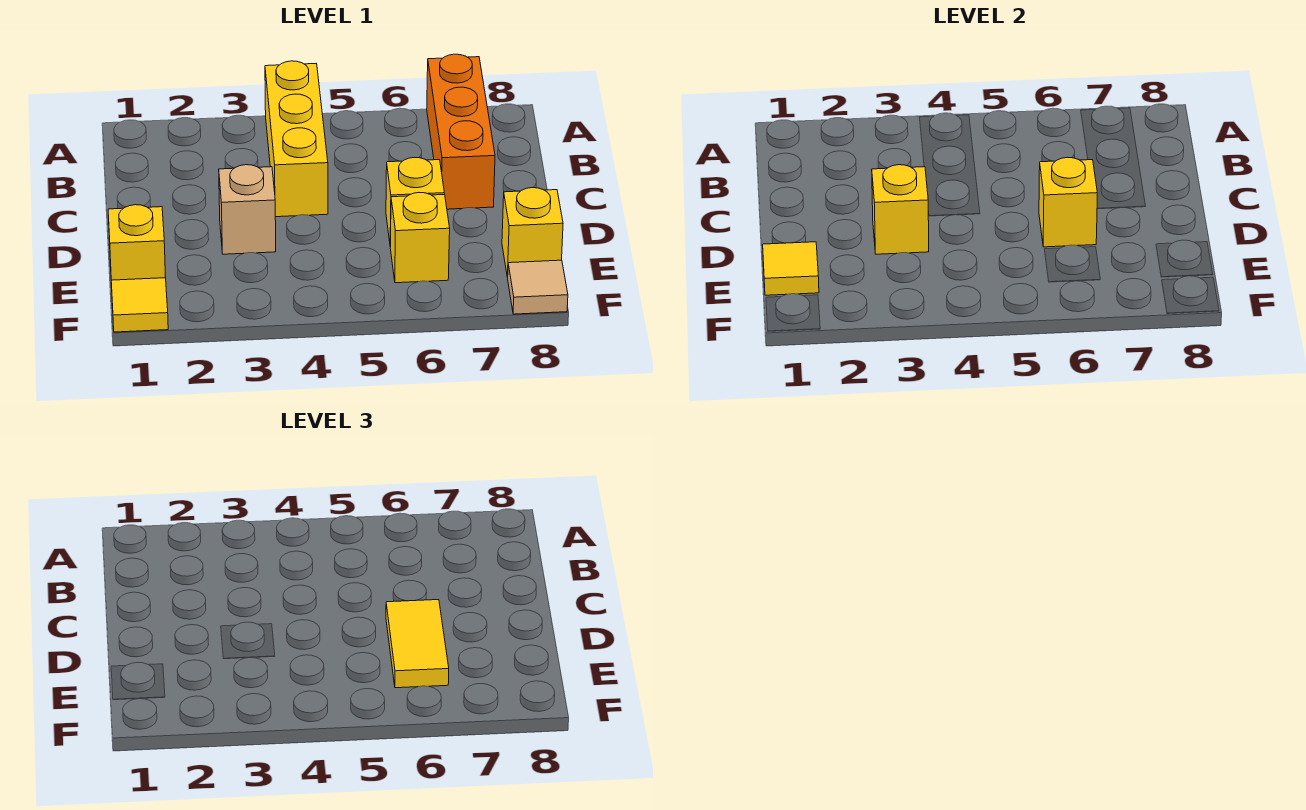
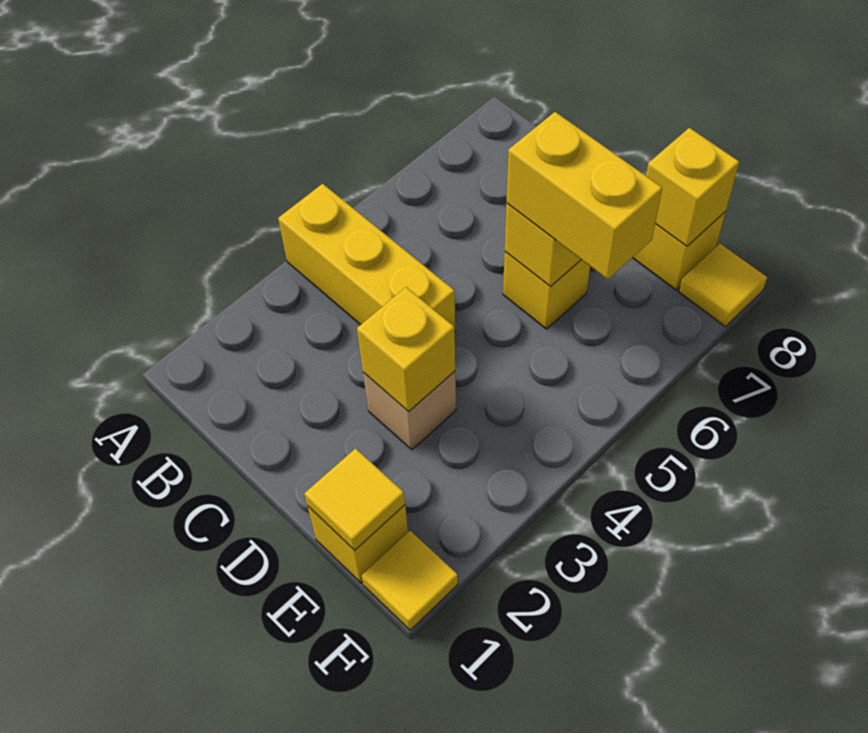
orange brick A7:C7 level 1 -> none
yellow tile D6:E6 level 3 -> yellow brick D6:E6 level 3
yellow brick E6 level 1 -> yellow brick E8 level 2
tan tile F8 level 1 -> yellow tile F8 level 1

